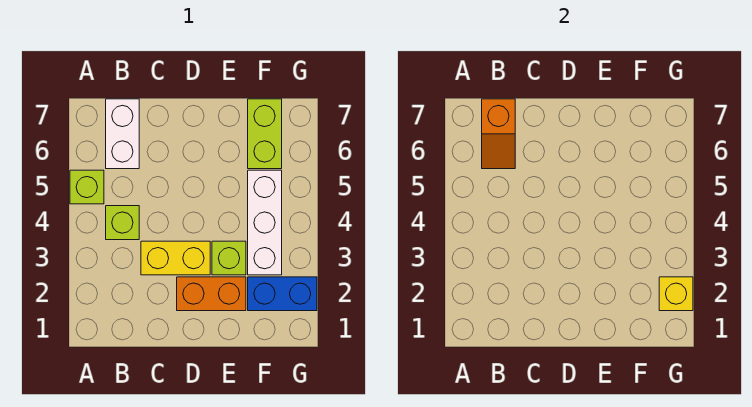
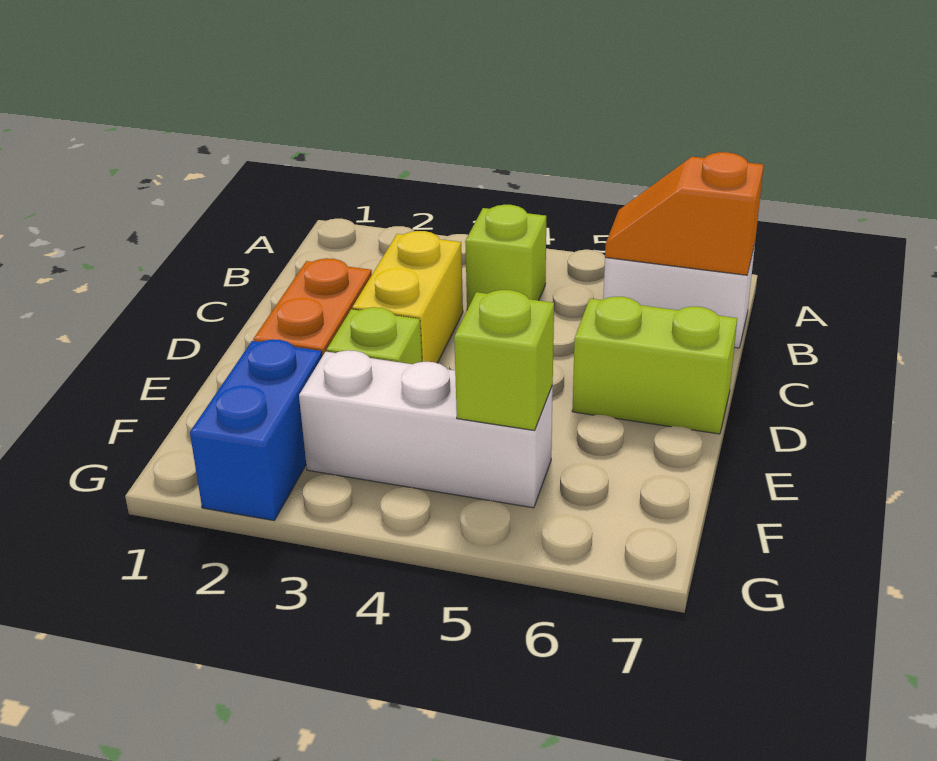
lime brick A5 level 1 -> lime brick F5 level 2
lime brick F6:F7 level 1 -> lime brick D6:D7 level 1
yellow brick G2 level 2 -> none

